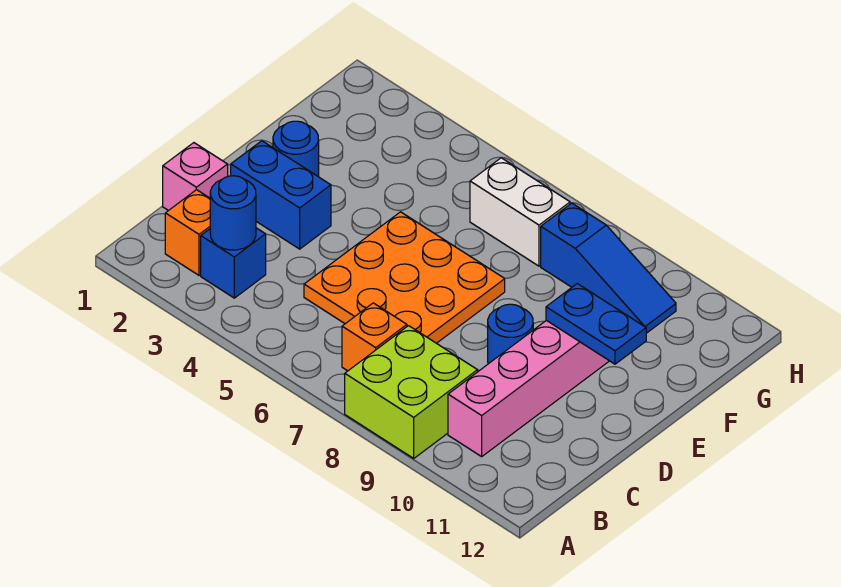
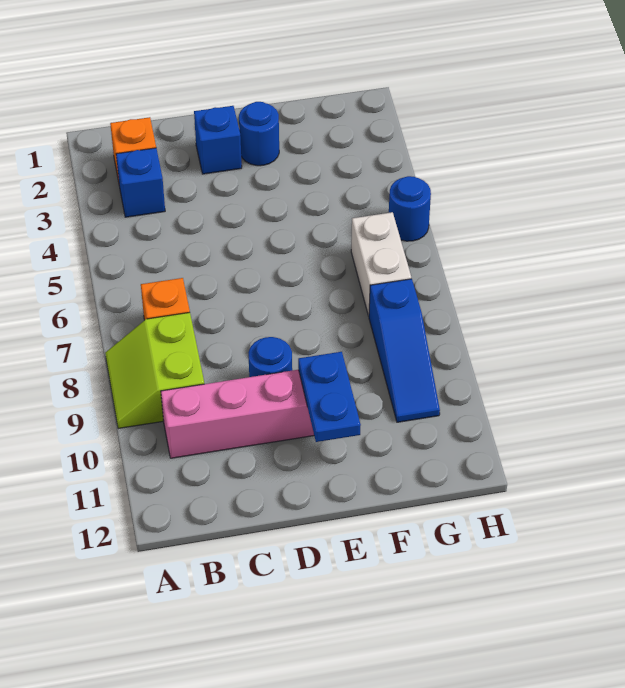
lime brick A8:B9 level 1 -> lime slope A8:B9 level 1 top B
blue round brick B3 level 2 -> blue round brick H5 level 1
pink brick C1 level 1 -> none
orange plate C5:E7 level 1 -> none
blue brick D2:D3 level 1 -> blue brick D2 level 1

